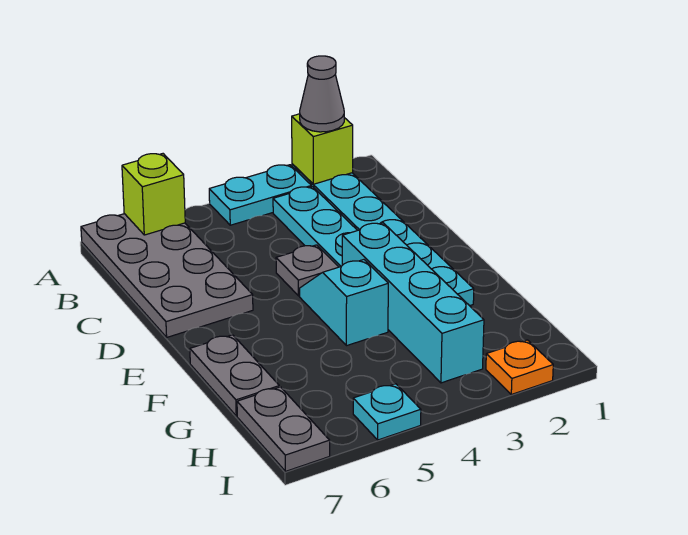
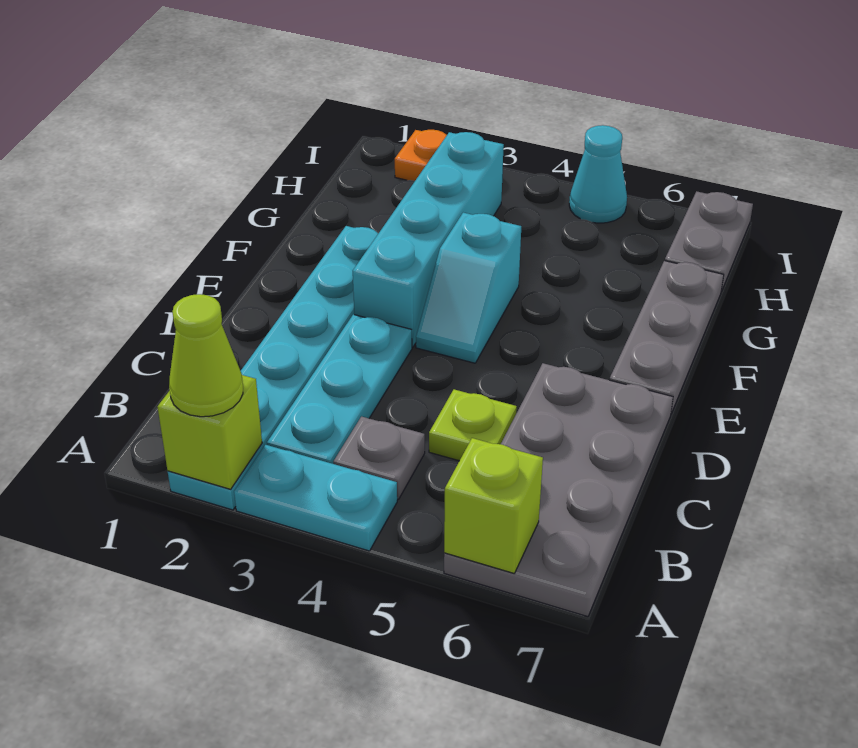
grey cone A2 level 3 -> lime cone A2 level 3
none -> lime plate C5 level 1
grey plate D4 level 1 -> grey plate B4 level 1
grey plate F7:G7 level 1 -> grey plate E7:G7 level 1
cyan plate I5 level 1 -> cyan cone I5 level 1

